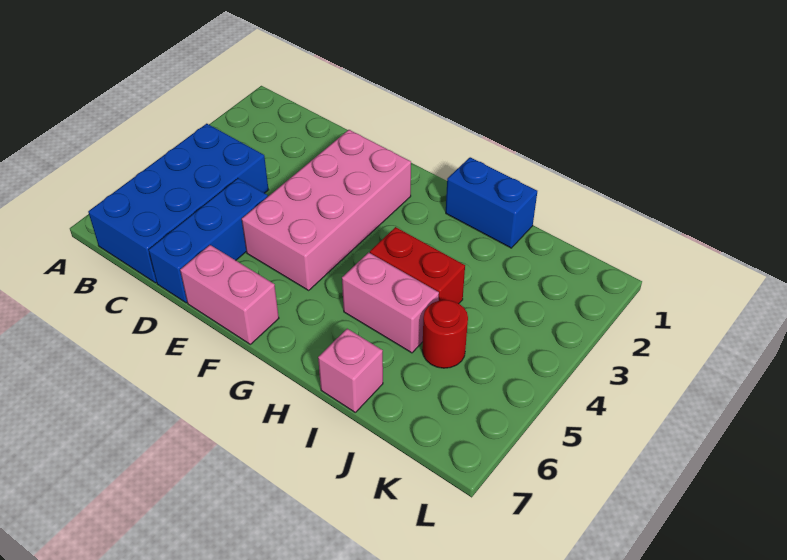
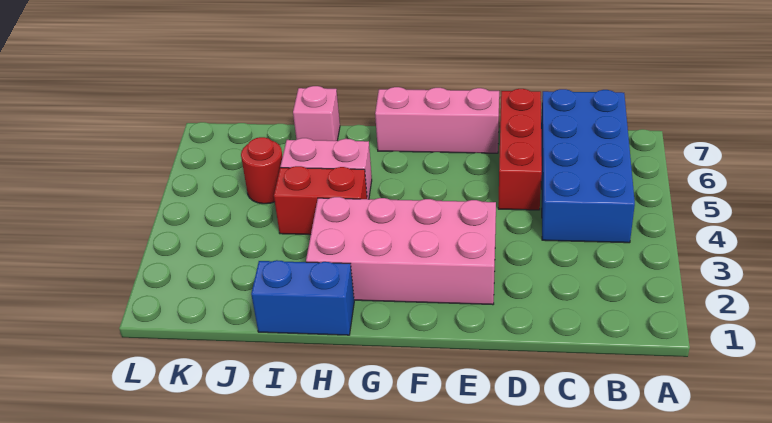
blue brick D5:D7 level 1 -> red brick D5:D7 level 1
pink brick E2:F5 level 1 -> pink brick E2:H3 level 1
pink brick E7:F7 level 1 -> pink brick E7:G7 level 1

